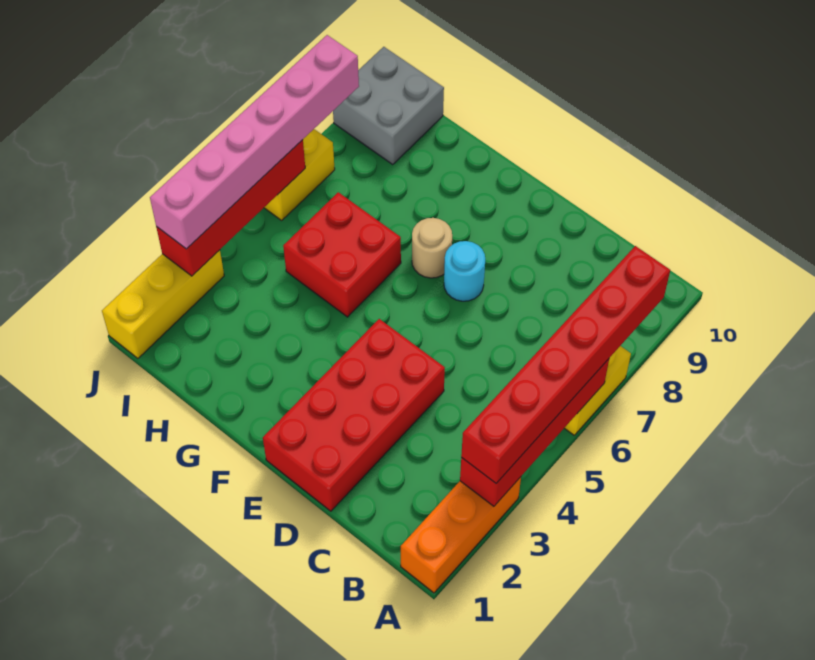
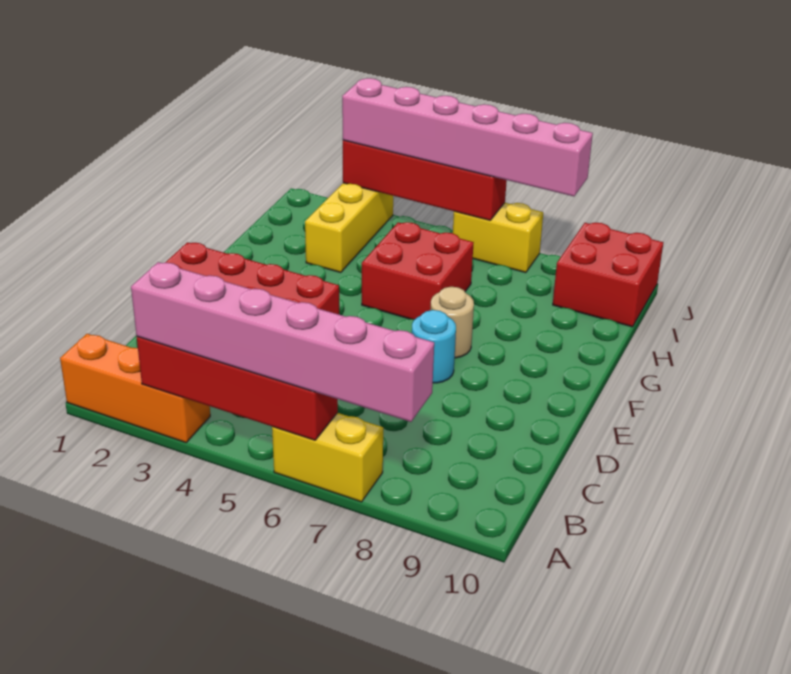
red brick A3:A8 level 3 -> pink brick A3:A8 level 3
grey brick I9:J10 level 1 -> red brick I9:J10 level 1
yellow brick J1:J3 level 1 -> yellow brick H3:J3 level 1

